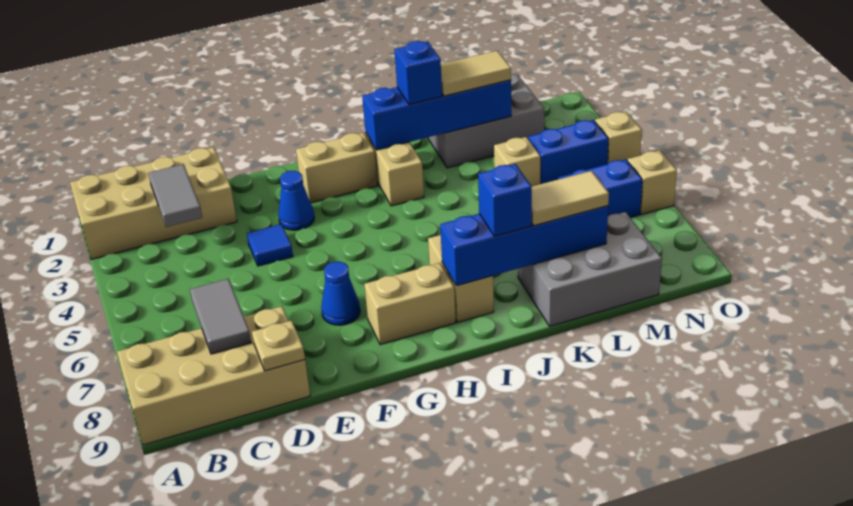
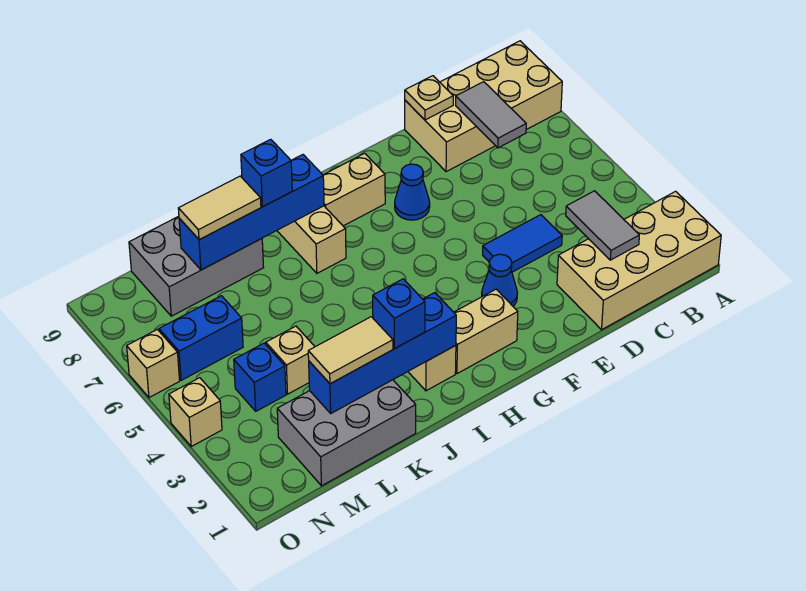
blue tile E4 level 1 -> blue tile D4:E4 level 1
blue brick M4:N4 level 1 -> blue brick M4 level 1

